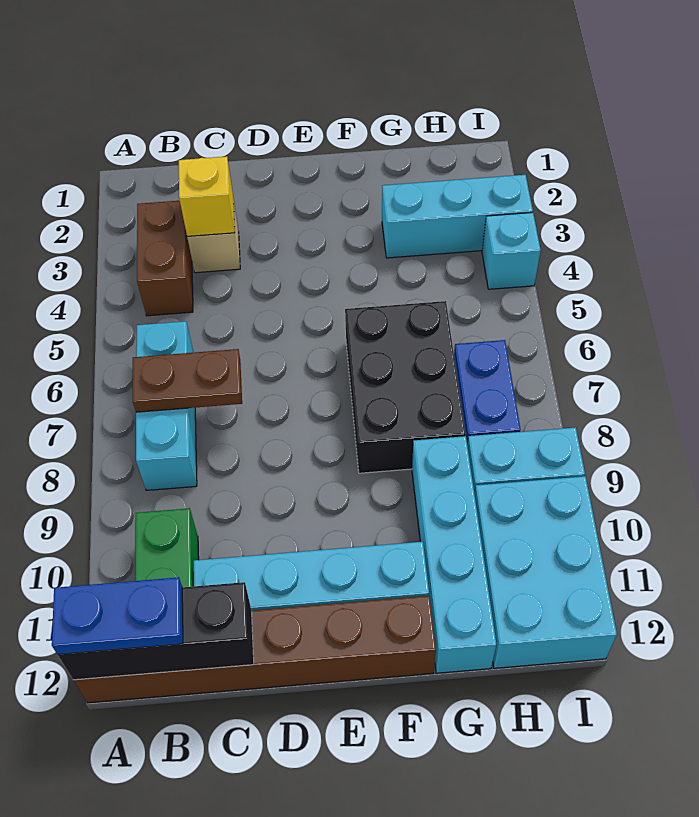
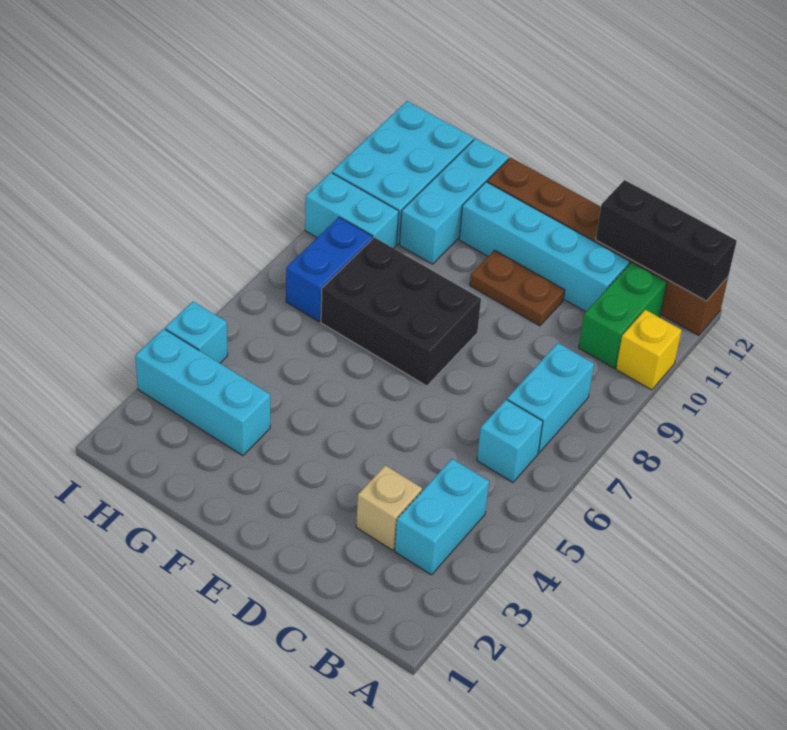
blue plate A12:B12 level 3 -> none
brown brick B3:B4 level 1 -> cyan brick B3:B4 level 1
brown plate B7:C7 level 2 -> brown plate D10:E10 level 1
yellow brick C3 level 2 -> yellow brick A10 level 1
black brick F6:G8 level 1 -> black brick E7:G8 level 1
cyan brick G9:G12 level 1 -> cyan brick G10:G12 level 1

